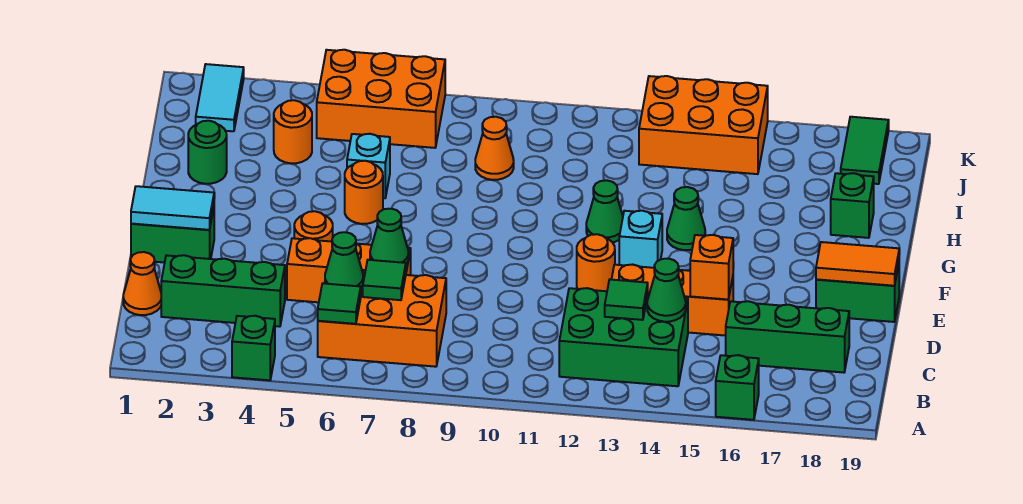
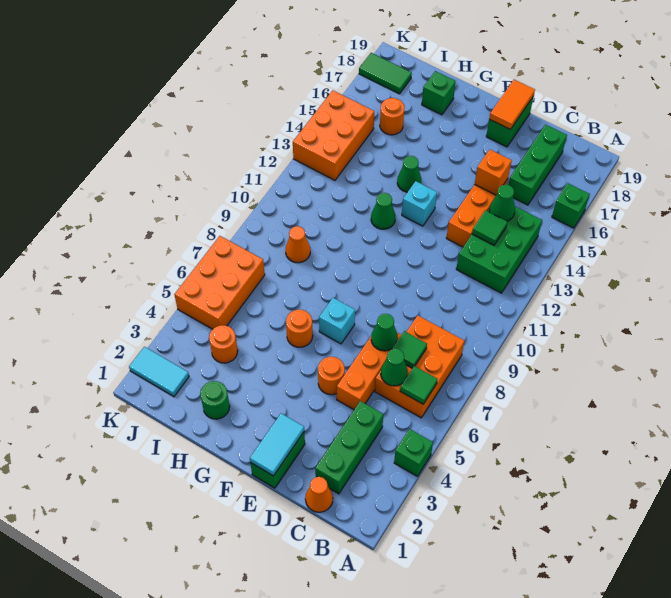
orange round brick E12 level 1 -> orange round brick I16 level 1
cyan brick H6 level 1 -> cyan brick F7 level 1

